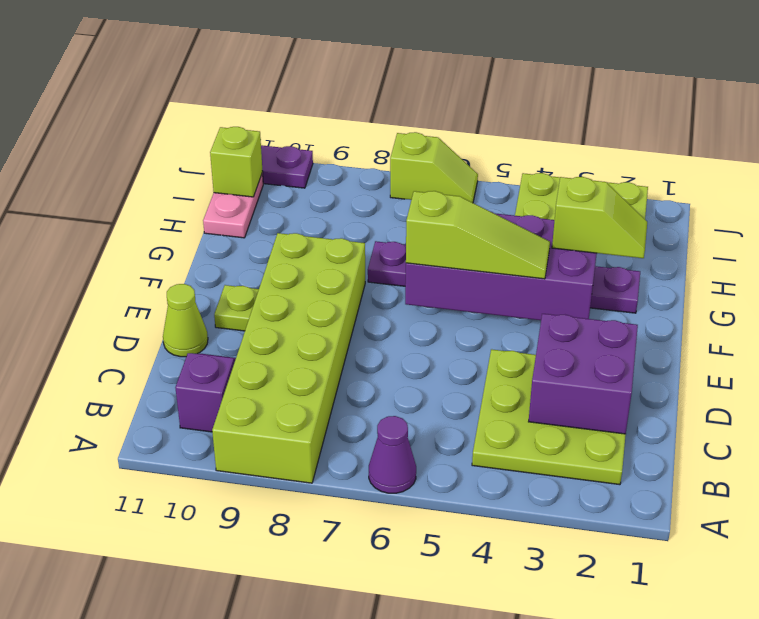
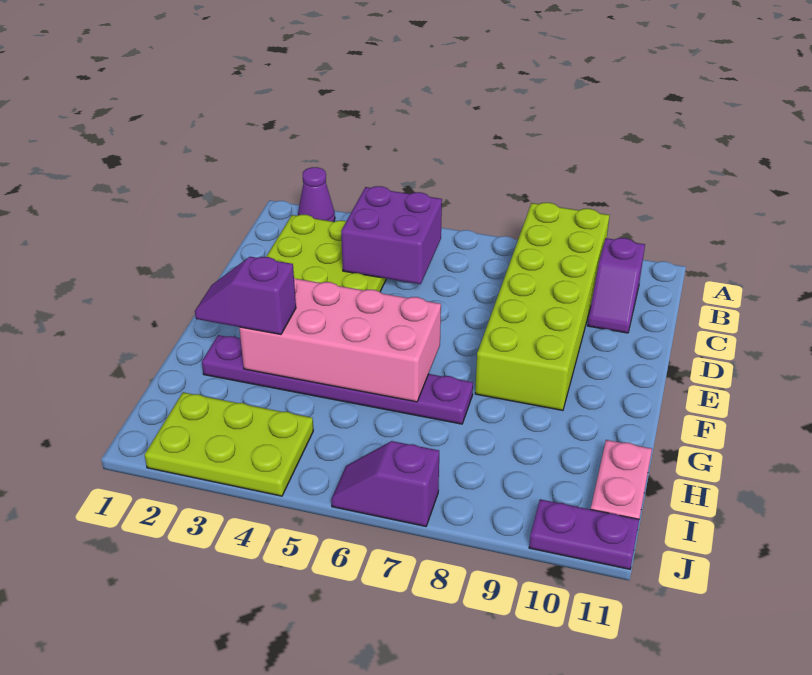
purple cone A6 level 1 -> purple cone A2 level 1
purple brick C2:D3 level 2 -> purple brick B4:C5 level 2
lime cone D11 level 1 -> none
lime plate E10 level 1 -> none
purple brick F3:G6 level 2 -> pink brick F3:G6 level 2
lime slope F4:F6 level 3 top 6 -> none
lime slope G2:G3 level 3 top 3 -> purple slope G2:G3 level 3 top 3
lime brick I11 level 2 -> none
lime slope J6:J7 level 1 top 7 -> purple slope J6:J7 level 1 top 7

